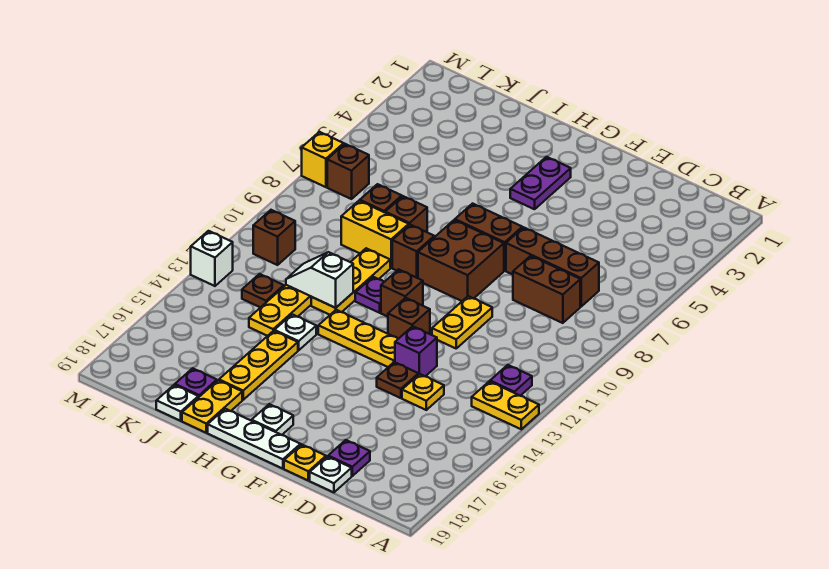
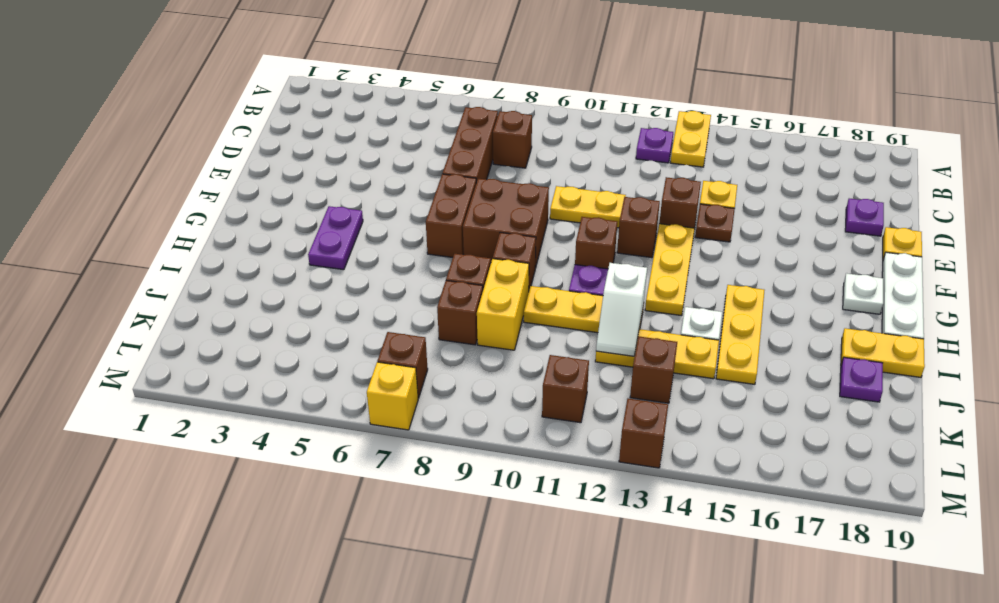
brown brick C8:D8 level 1 -> brown brick C8 level 1
white plate D19 level 1 -> none
purple brick E13 level 1 -> brown brick E13 level 1
purple plate G3:G4 level 1 -> purple plate G4:H4 level 1
yellow plate I15:I17 level 1 -> yellow plate H15:J15 level 1
white plate J19 level 1 -> none
brown plate K13 level 1 -> brown brick K13 level 1
white brick M13 level 1 -> brown brick M13 level 1

